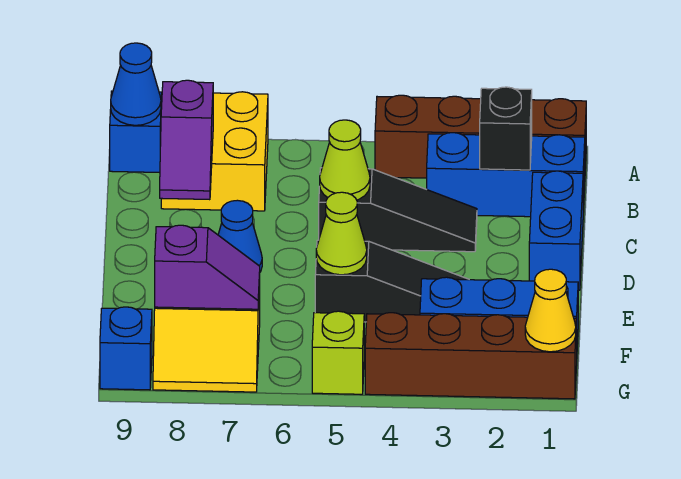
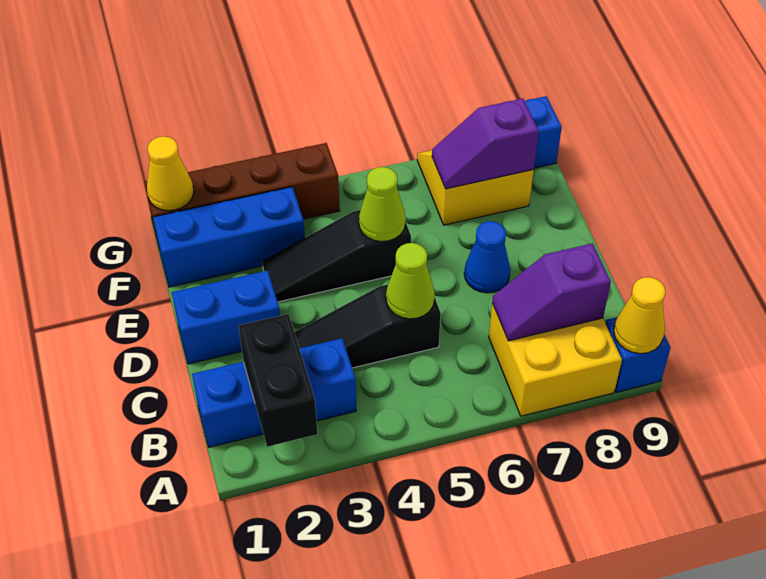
brown brick A1:A4 level 1 -> none
blue cone A9 level 2 -> yellow cone A9 level 2
black brick B2 level 2 -> black brick A2:B2 level 2
purple slope B8:C8 level 2 top B -> purple slope B7:B8 level 2 top 8
blue brick C1:D1 level 1 -> blue brick D1:D2 level 1
lime brick G5 level 1 -> none

